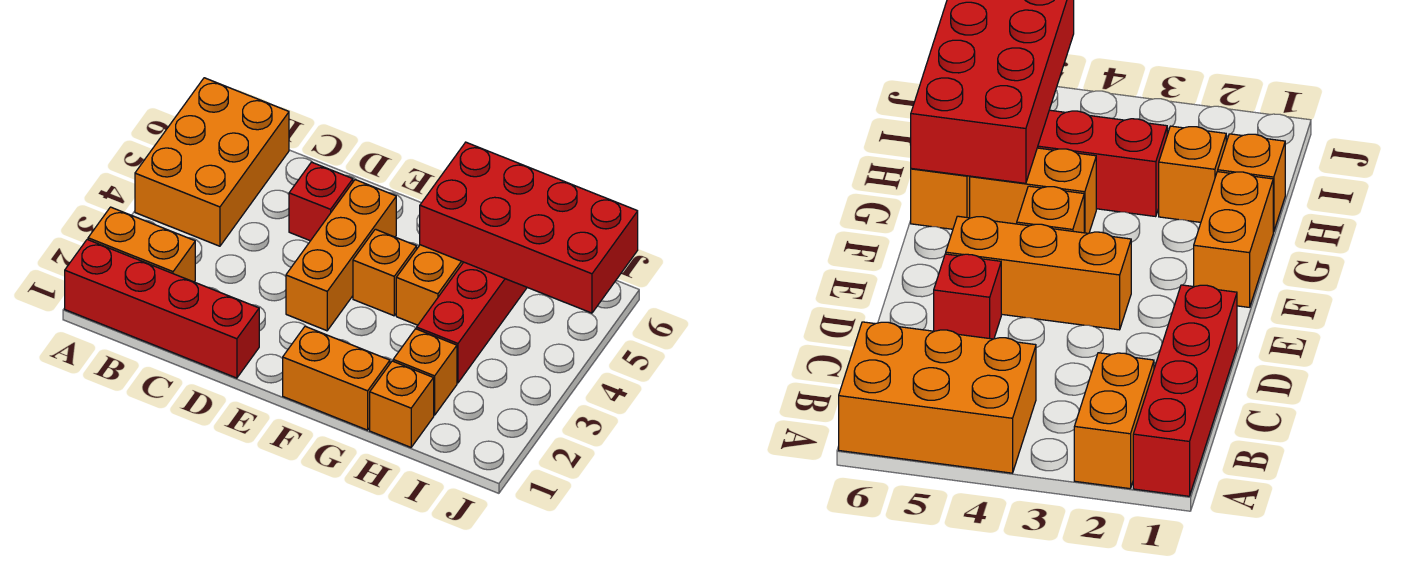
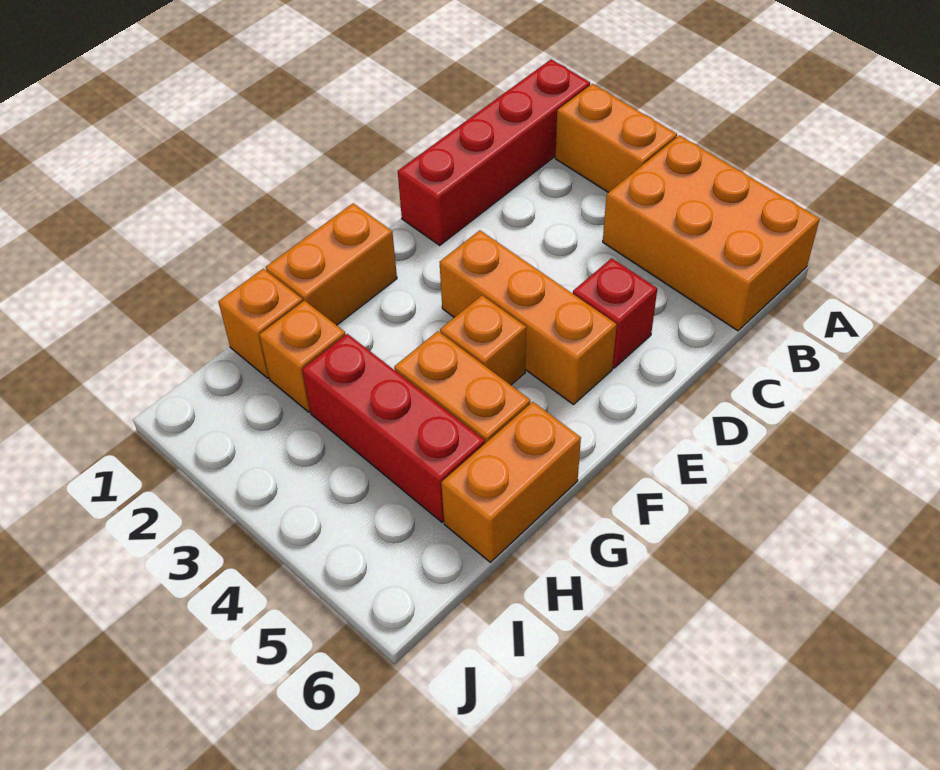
orange brick A2:B2 level 1 -> orange brick A2:A3 level 1
red brick G5:J6 level 2 -> none

